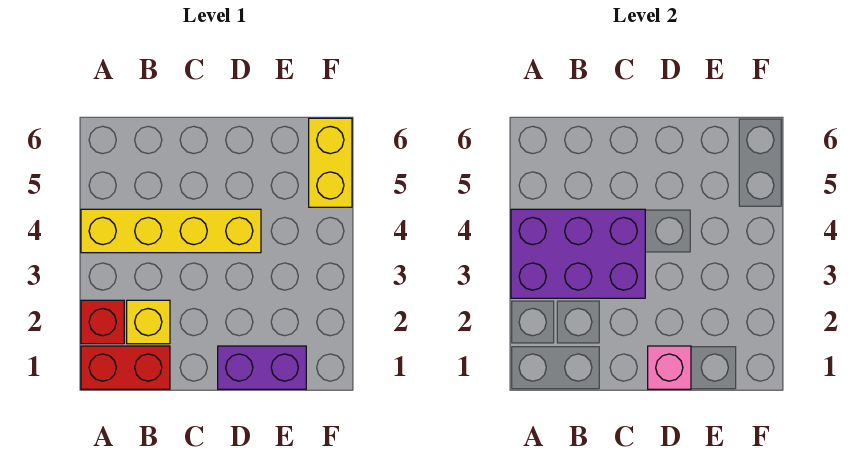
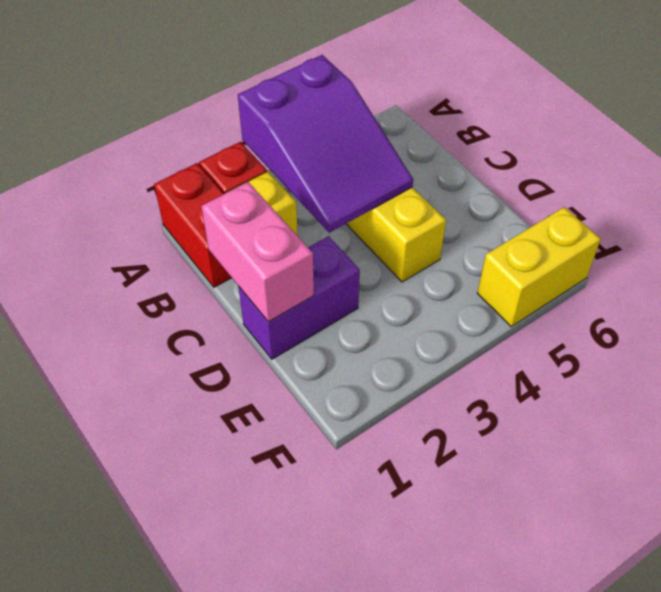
purple brick A3:C4 level 2 -> purple slope A3:C4 level 2 top A
purple brick D1:E1 level 1 -> purple brick D1:D2 level 1
pink brick D1 level 2 -> pink brick C1:D1 level 2

